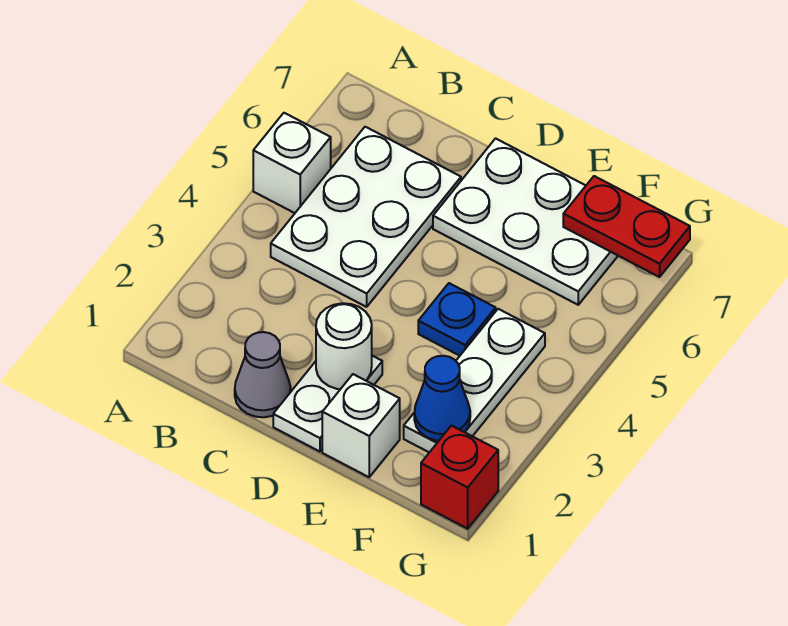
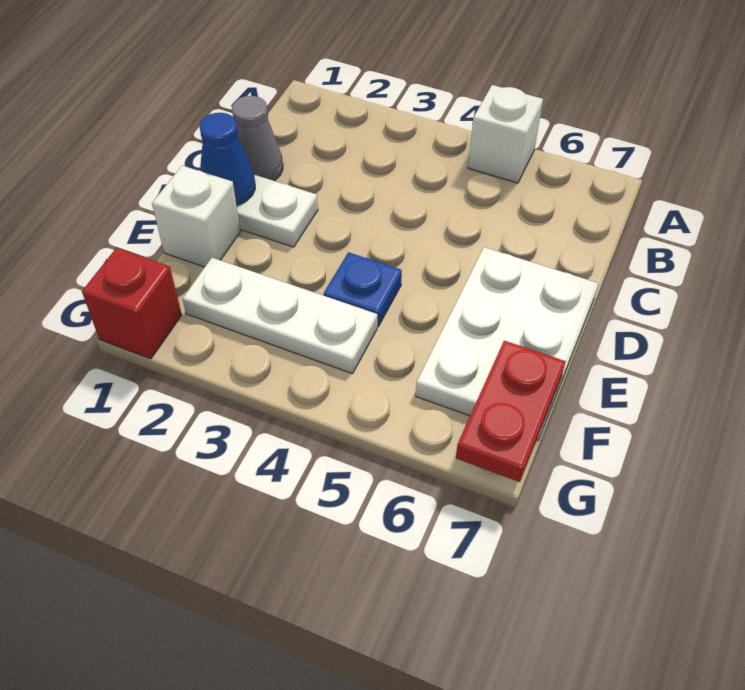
white plate B4:C6 level 1 -> none
white round brick D2 level 2 -> none
blue cone F2 level 2 -> blue cone D1 level 2

